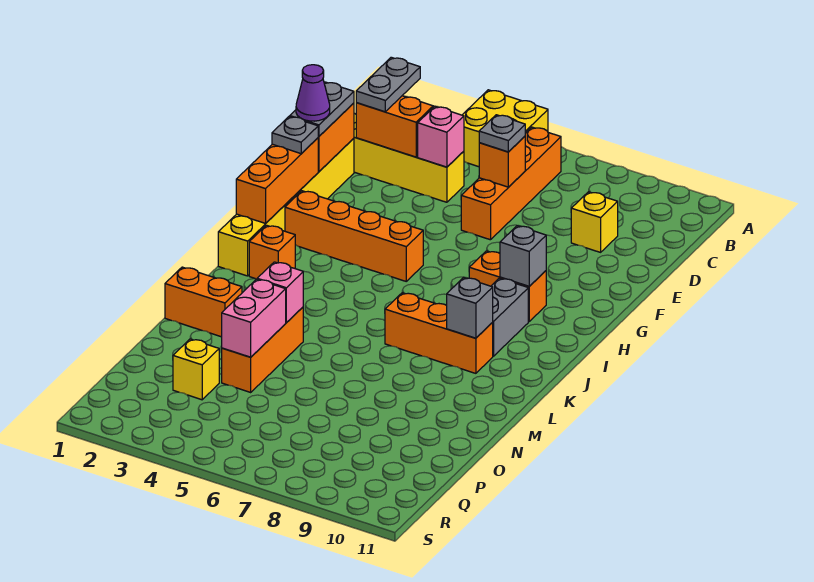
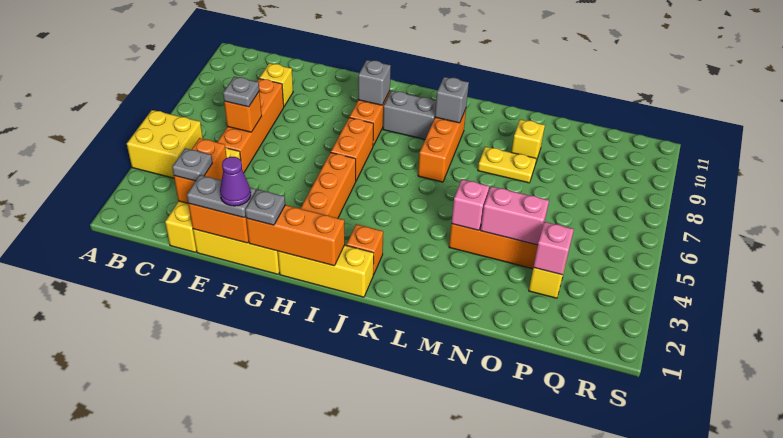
orange brick B6:E6 level 1 -> orange brick D5:D8 level 1
grey plate C2:D2 level 3 -> grey plate D2 level 3
pink brick D4 level 2 -> pink brick P3 level 2
orange brick M1:M2 level 1 -> orange brick H6:H7 level 1
none -> yellow plate M8:N8 level 1
none -> yellow brick N9 level 1

